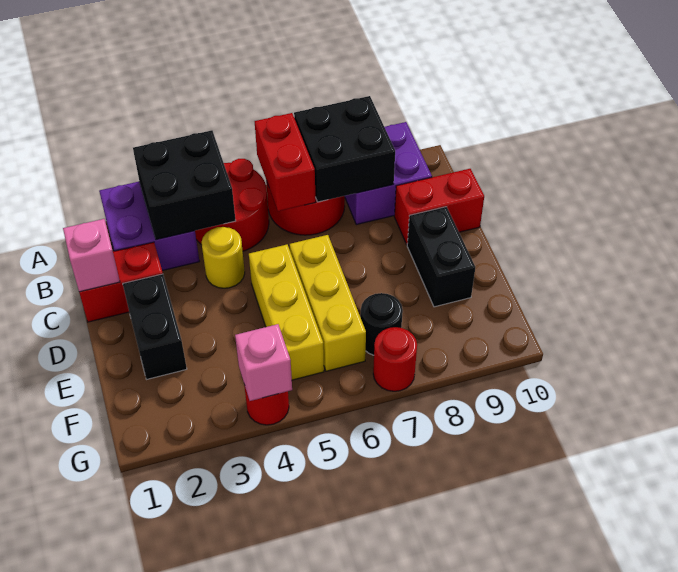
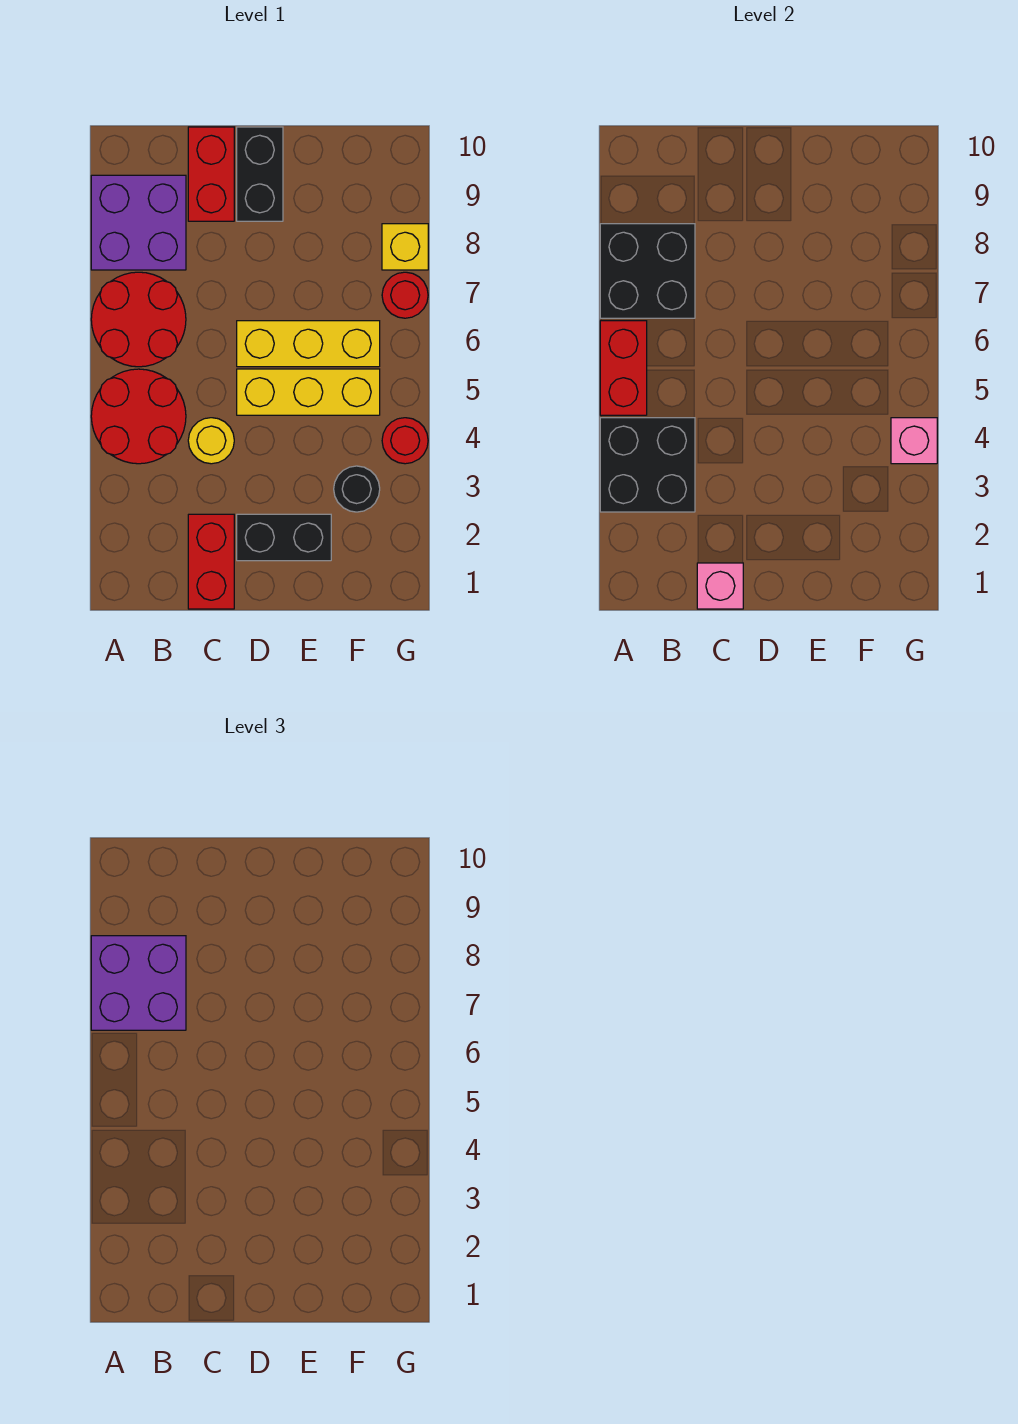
purple brick A2:B3 level 1 -> purple brick A7:B8 level 3
red brick A6:B6 level 2 -> red brick A5:A6 level 2
black brick D9:E9 level 1 -> black brick D9:D10 level 1
black round brick F7 level 1 -> black round brick F3 level 1
none -> yellow brick G8 level 1

